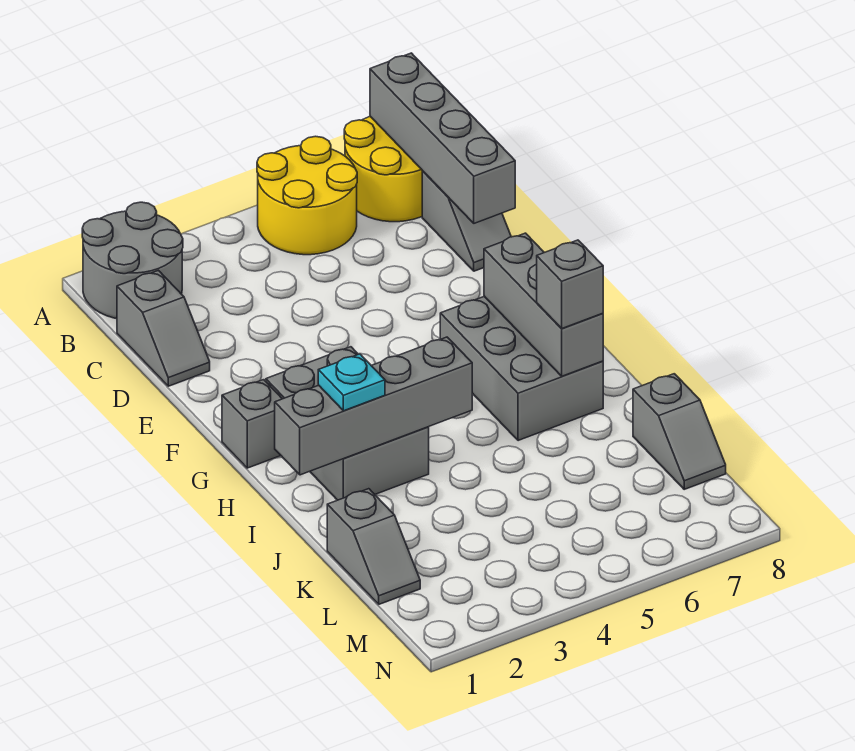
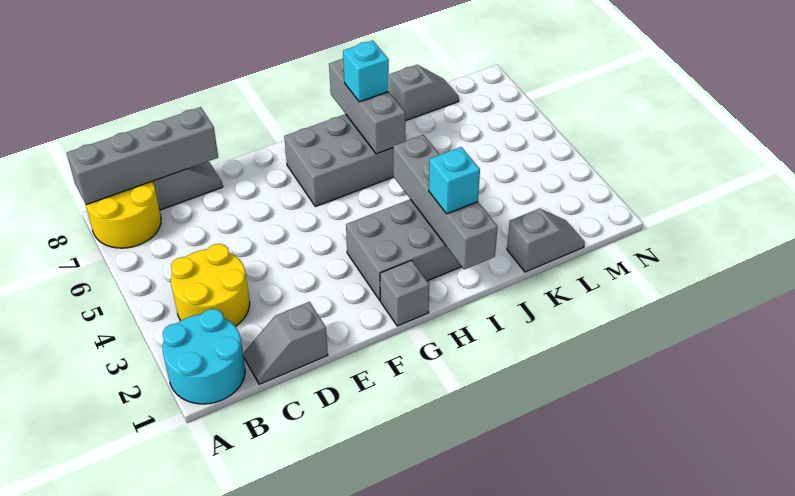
grey round brick A1:B2 level 1 -> cyan round brick A1:B2 level 1
yellow round brick A5:B6 level 1 -> yellow round brick B3:C4 level 1
grey slope C1:D1 level 1 top C -> grey slope C1:D1 level 1 top D
grey brick G7:I7 level 2 -> grey brick I6:I8 level 2
cyan plate I2 level 3 -> cyan brick I2 level 3
grey brick I7 level 3 -> cyan brick I7 level 3

